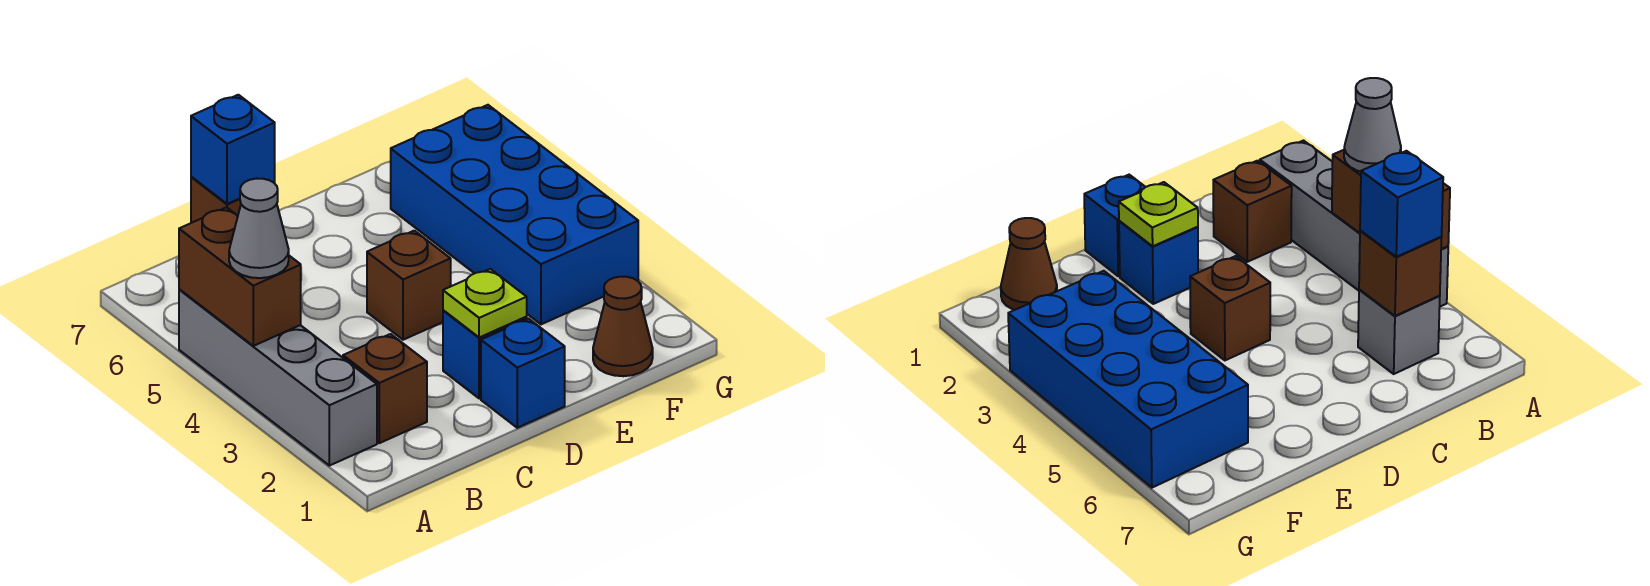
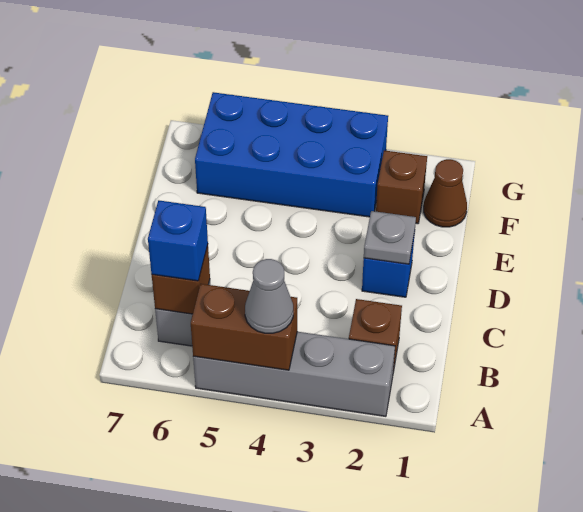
blue brick D1 level 1 -> none
lime plate D2 level 2 -> grey plate D2 level 2
brown brick D4 level 1 -> brown brick F2 level 1

